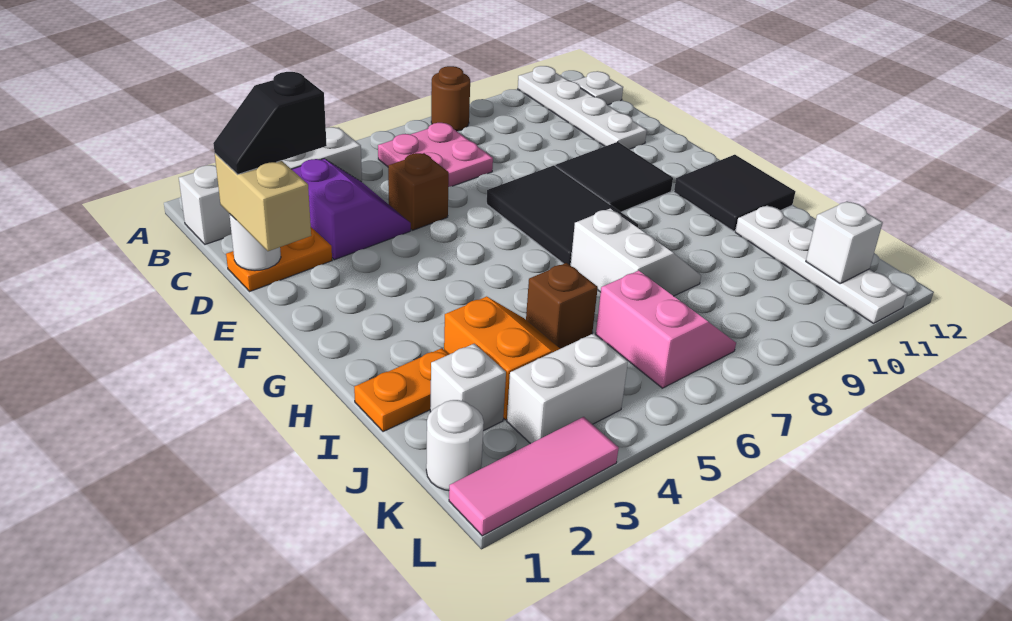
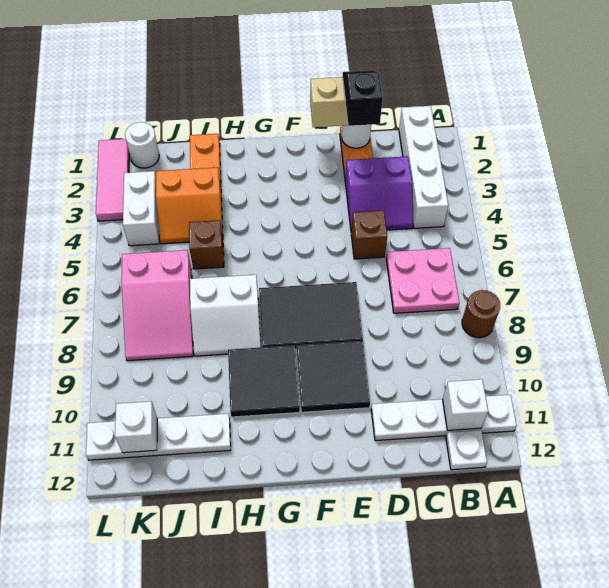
black tile G11:H12 level 1 -> black tile G9:H10 level 1
white brick J2 level 1 -> white brick B11 level 2
pink slope J6:K7 level 1 top 6 -> pink slope J6:K8 level 1 top 6

